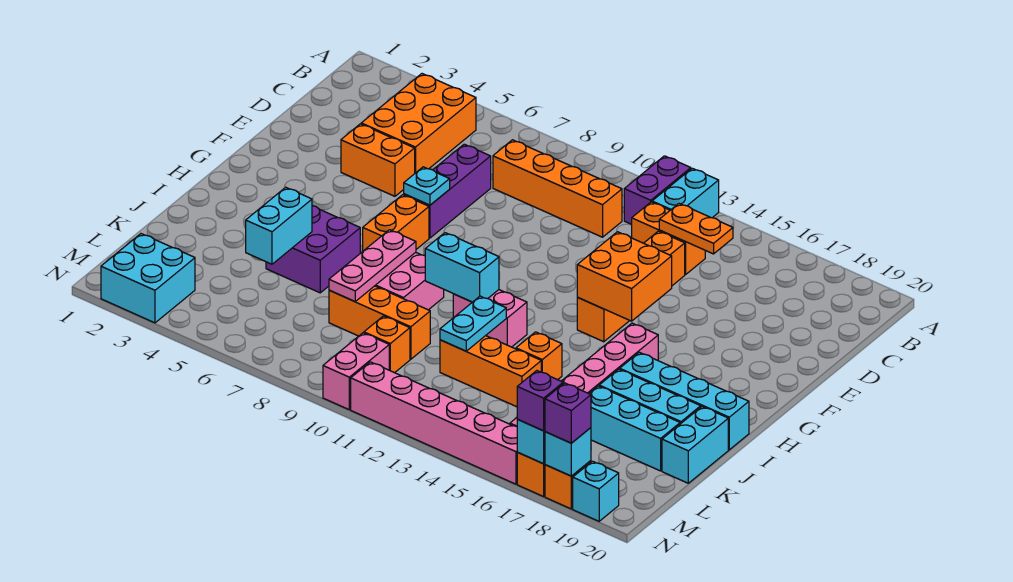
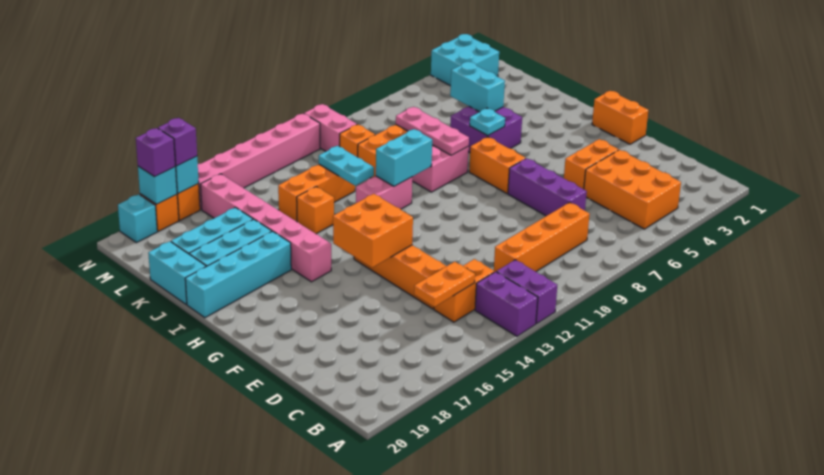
cyan brick A13:B13 level 1 -> purple brick A13:B13 level 1
none -> orange brick F1:G1 level 1
cyan plate F7 level 2 -> cyan plate I6 level 2

